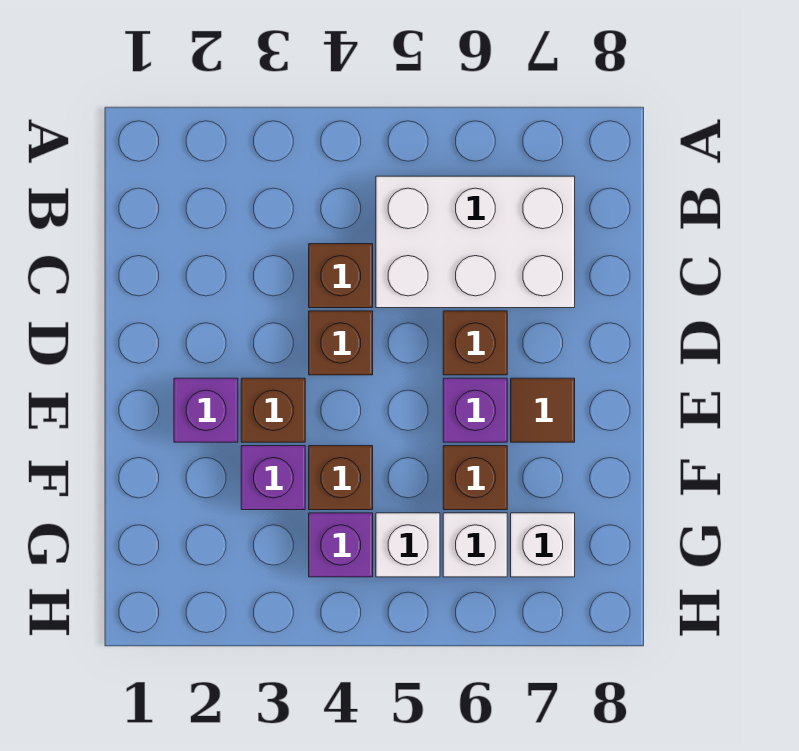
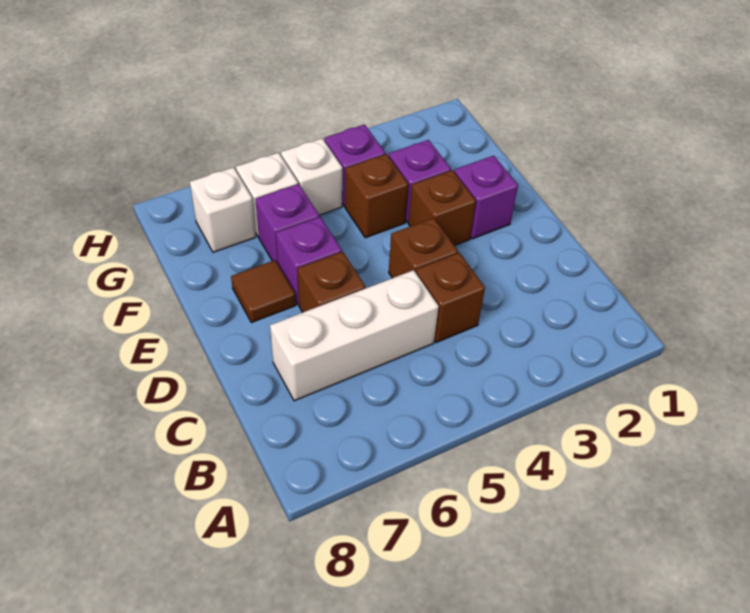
white brick B5:C7 level 1 -> white brick C5:C7 level 1
brown brick F6 level 1 -> purple brick F6 level 1

